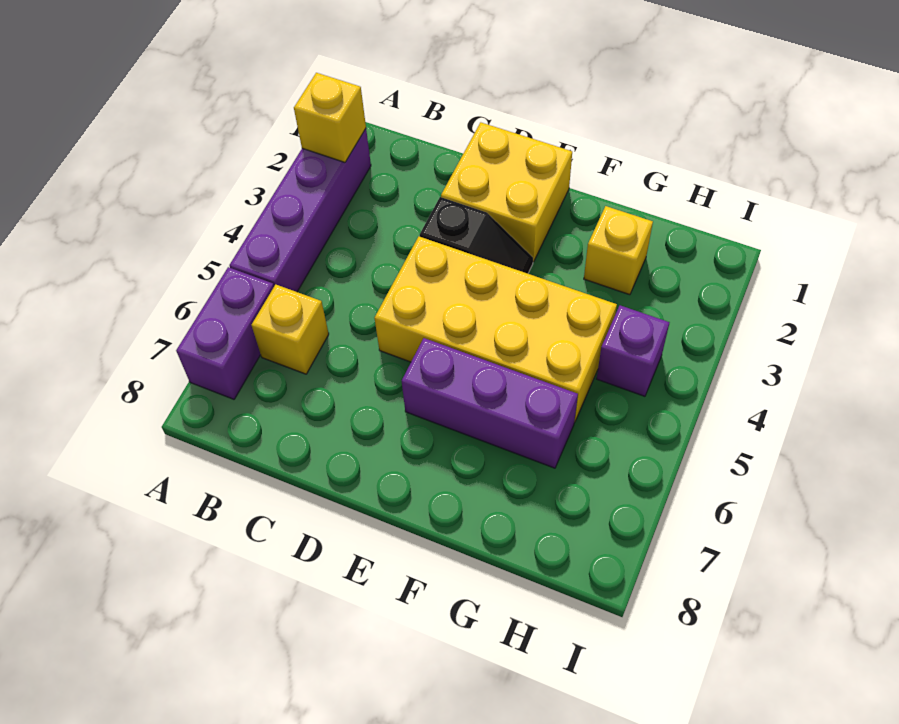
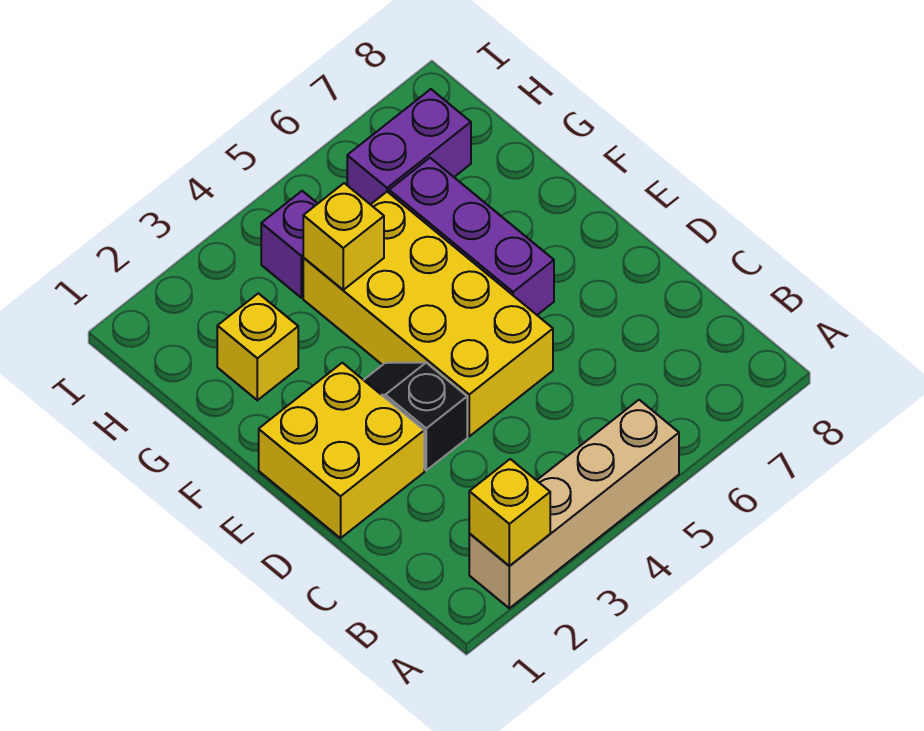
purple brick A2:A5 level 1 -> tan brick A2:A5 level 1
purple brick A6:A7 level 1 -> purple brick H6:H7 level 1
yellow brick B6 level 1 -> yellow brick G4 level 2

